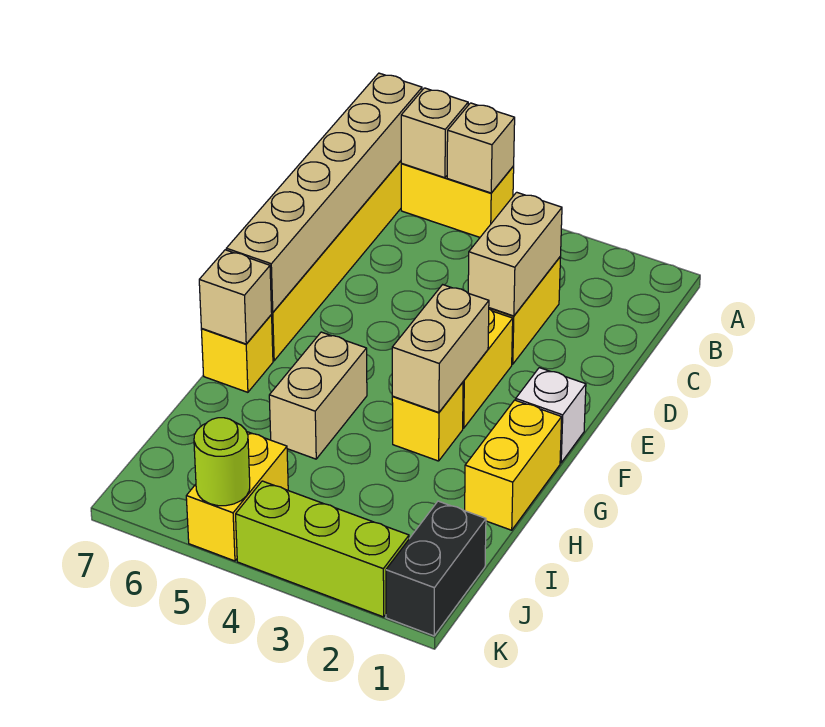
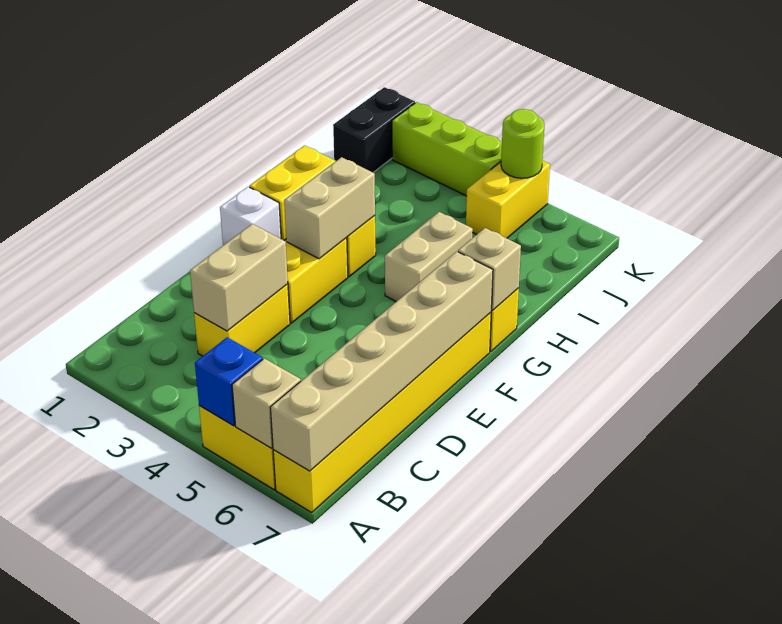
tan brick A5 level 2 -> blue brick A5 level 2

